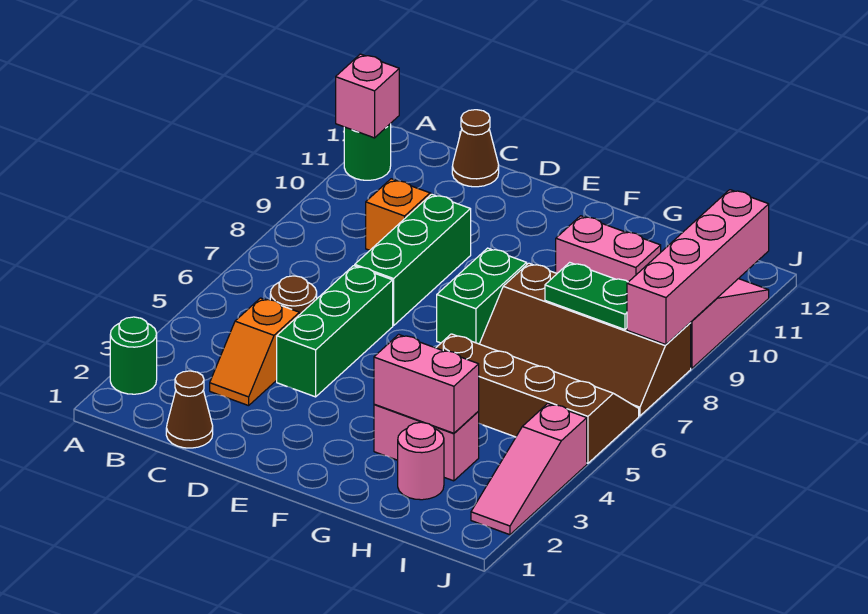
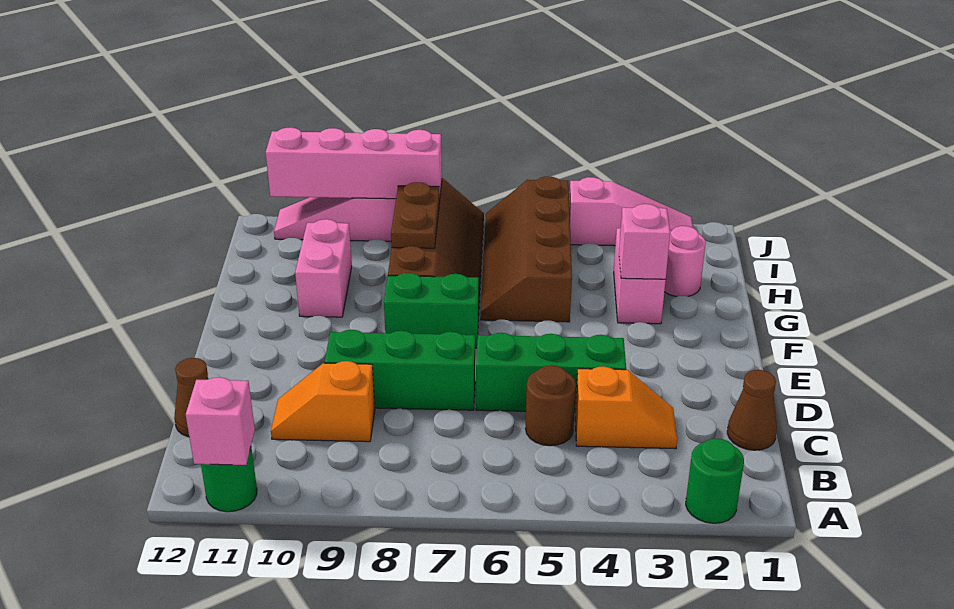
pink brick G3:H3 level 2 -> pink brick G3 level 2
green plate H8:I8 level 2 -> brown plate H8:I8 level 2

